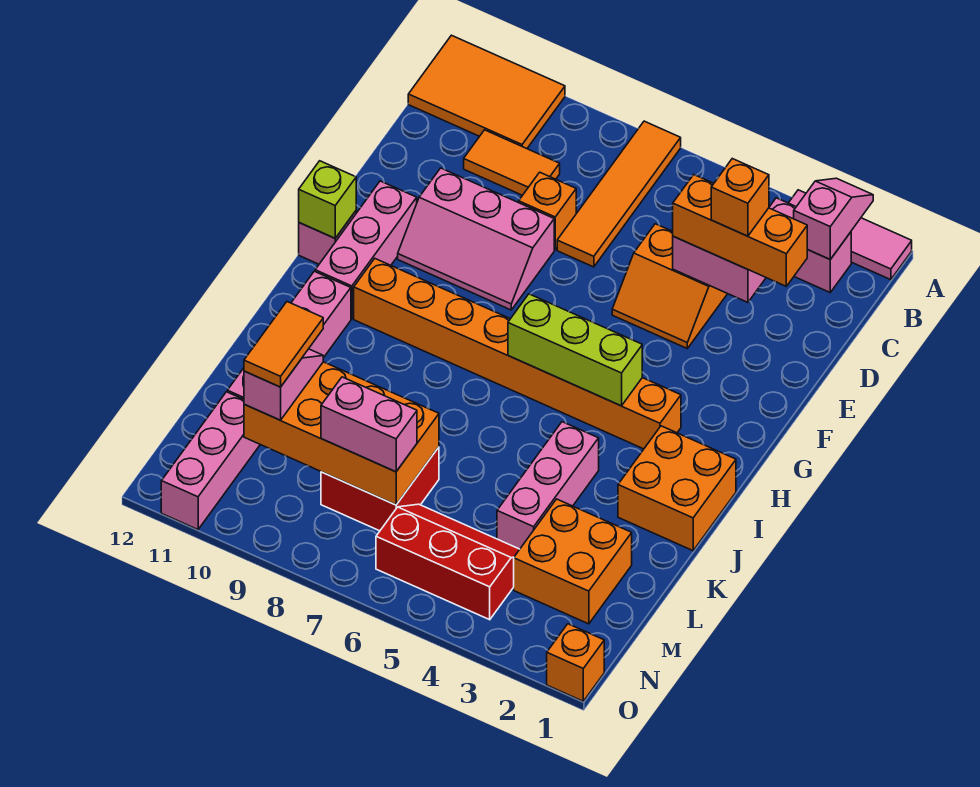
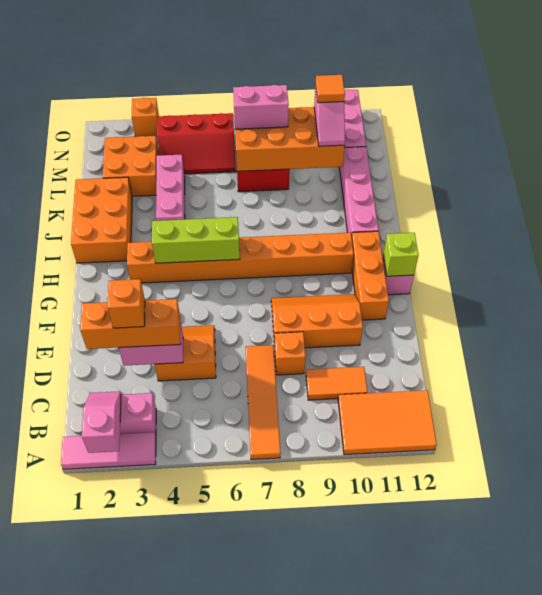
pink slope A2:B2 level 2 top B -> pink slope A2:B2 level 2 top A
pink slope E8:F10 level 1 top E -> orange slope E8:F10 level 1 top E
pink brick F11:H11 level 1 -> orange brick F11:H11 level 1
orange brick I1:J2 level 1 -> orange brick I1:K2 level 1
orange tile L10:M10 level 4 -> orange tile M10 level 4
orange brick O1 level 1 -> orange brick O3 level 1

